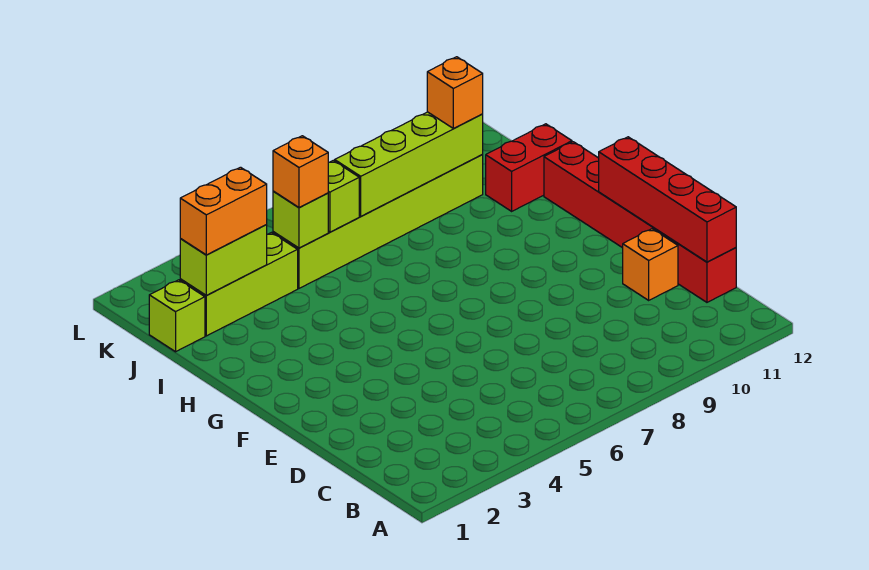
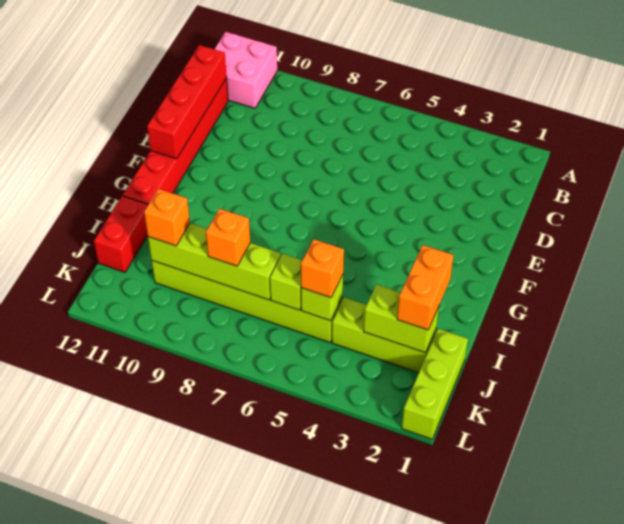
none -> pink brick A11:B12 level 1
orange brick D11 level 1 -> orange brick J8 level 3
red brick I11:I12 level 1 -> red brick I12:J12 level 1
lime brick J1 level 1 -> lime brick J1:L1 level 1
orange brick J2:J3 level 3 -> orange brick I2:J2 level 3

